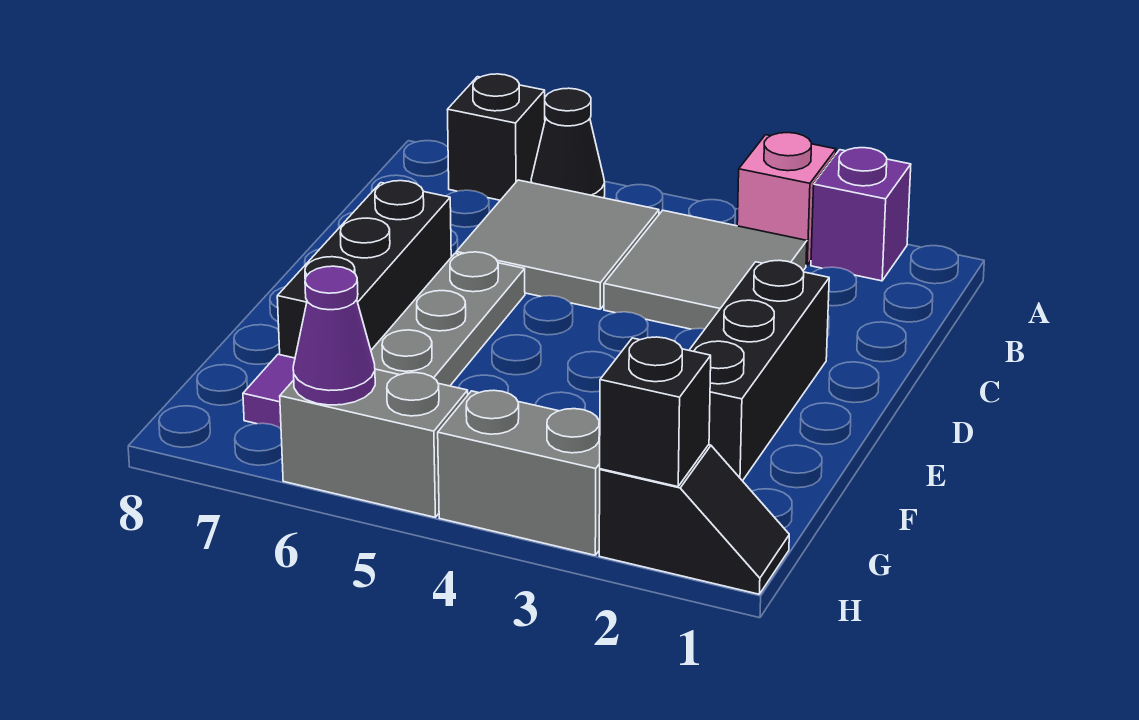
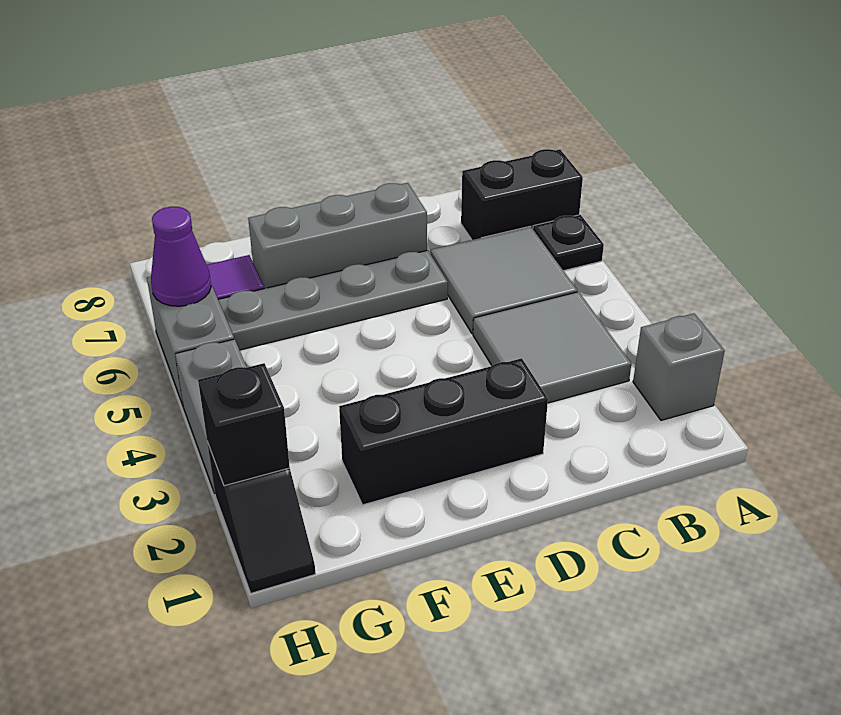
purple brick A2 level 1 -> grey brick A2 level 1
pink brick A3 level 1 -> none
black cone A6 level 1 -> black plate A6 level 1
black brick A7 level 1 -> black brick A7:B7 level 1
black brick D7:F7 level 1 -> grey brick D7:F7 level 1

